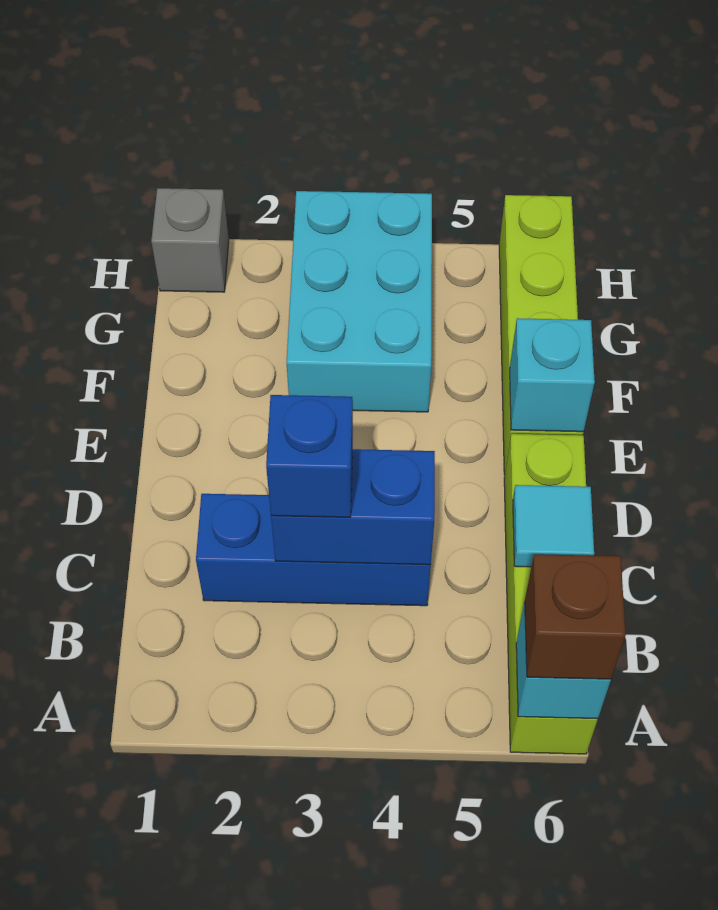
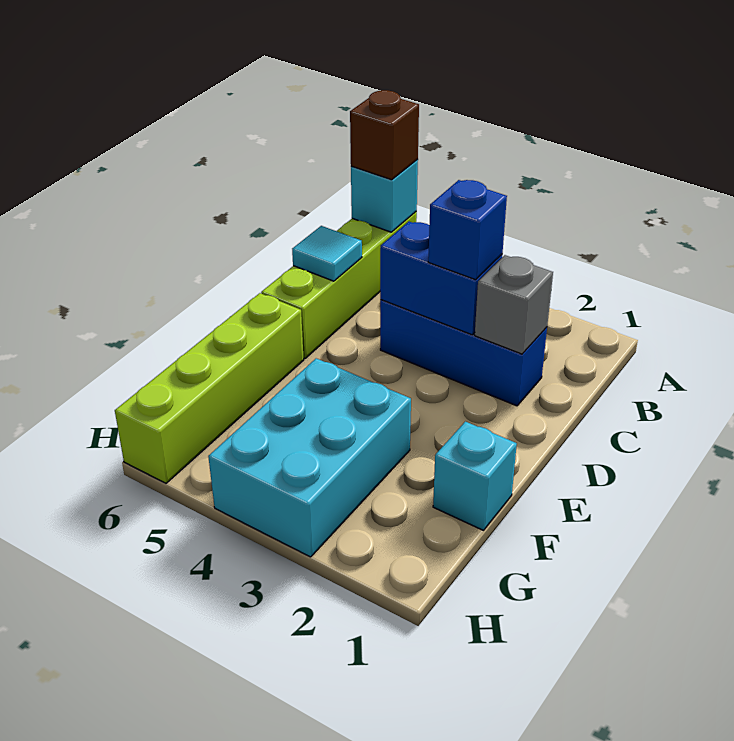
cyan brick E6 level 2 -> cyan brick F1 level 1
grey brick H1 level 1 -> grey brick C2 level 2

